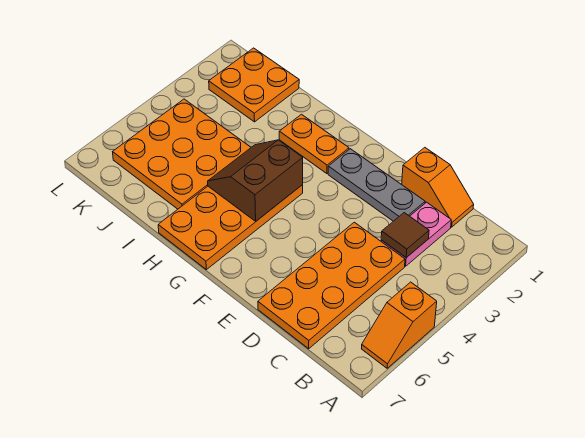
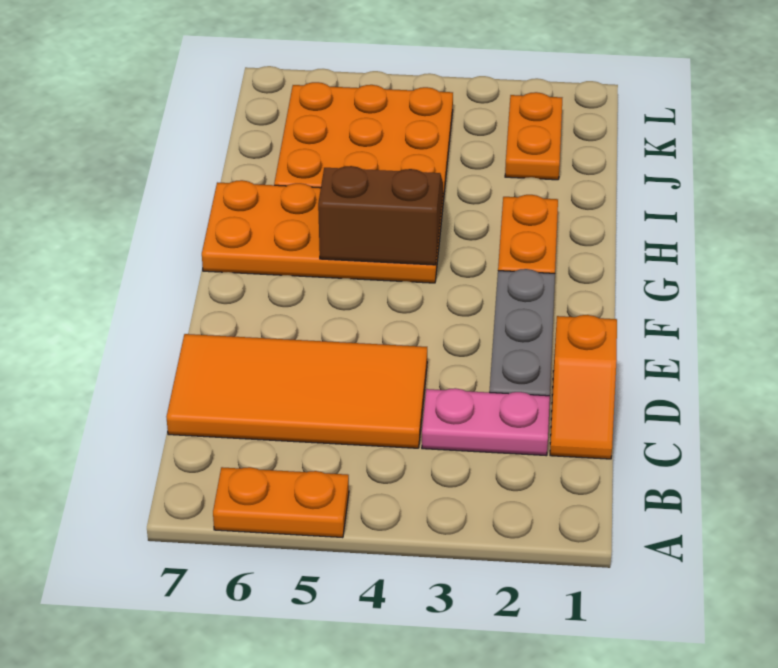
orange slope A5:A6 level 1 top 5 -> orange plate A5:A6 level 1
brown tile C3 level 2 -> none
orange plate C4:D7 level 1 -> orange tile C4:D7 level 1
orange plate J1:K2 level 1 -> orange plate J2:K2 level 1

